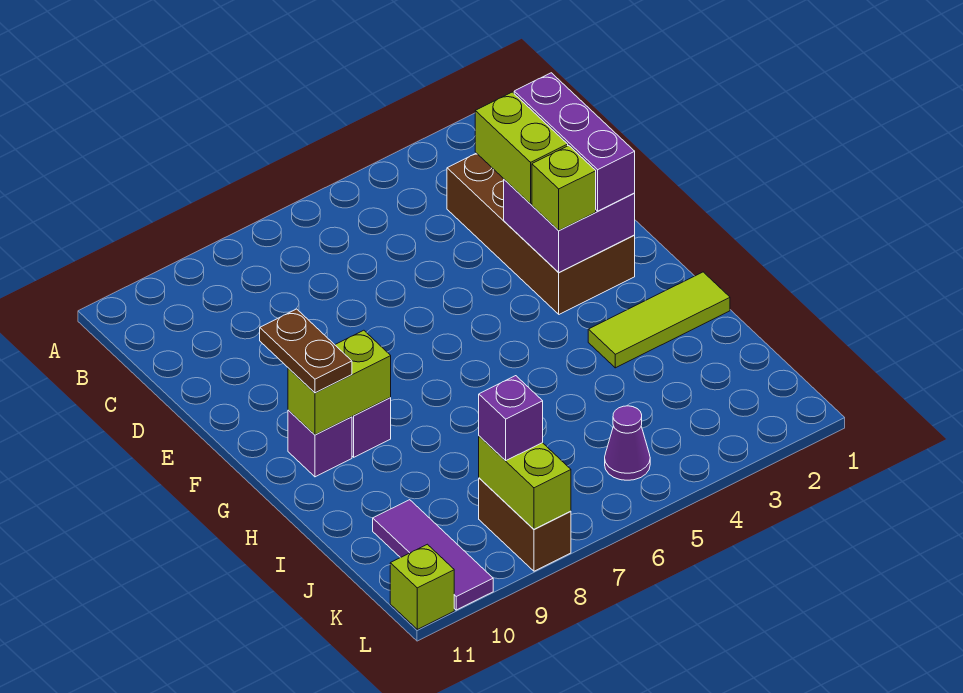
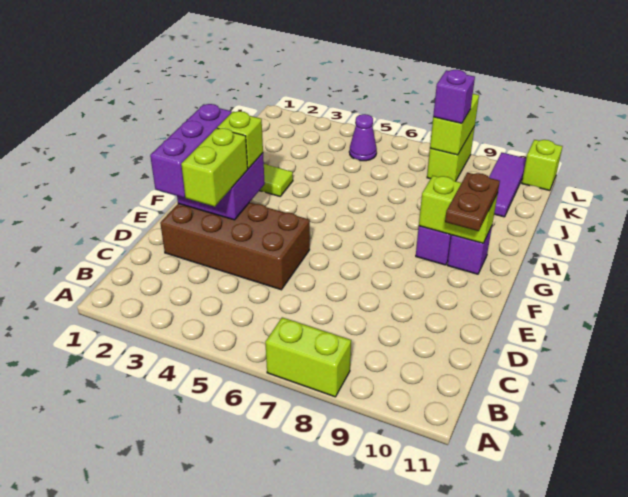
none -> lime brick A7:A8 level 1
brown brick C2:F3 level 1 -> brown brick D2:E5 level 1
brown brick K8:L8 level 1 -> lime brick K8:L8 level 1

